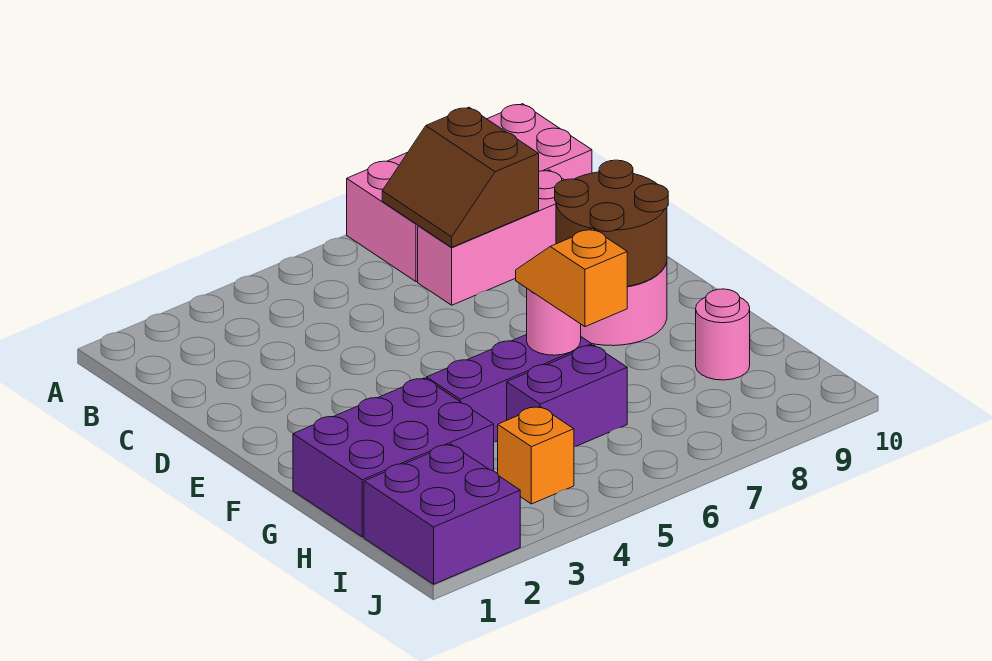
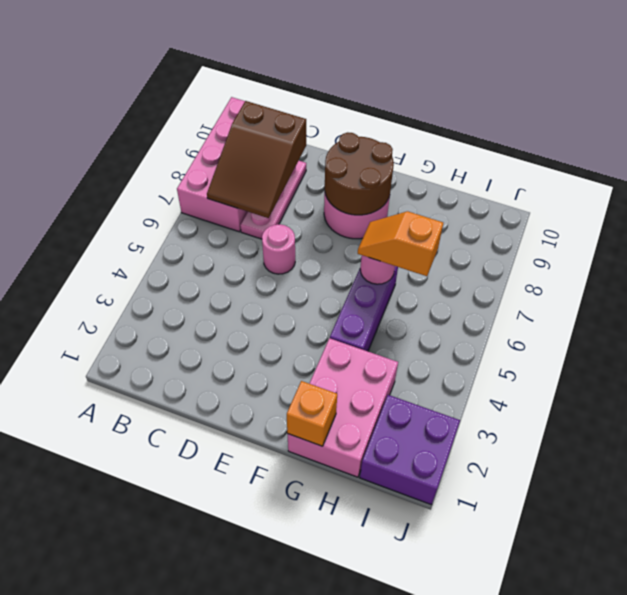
brown slope B7:C8 level 2 top 8 -> brown slope B7:C9 level 2 top 9
pink brick C7:C9 level 1 -> pink plate C7:C9 level 1
purple brick G1:H3 level 1 -> pink brick G1:H3 level 1
purple brick H5:H6 level 1 -> none
pink round brick H9 level 1 -> pink round brick D6 level 1
orange brick I4 level 1 -> orange brick G1 level 2

